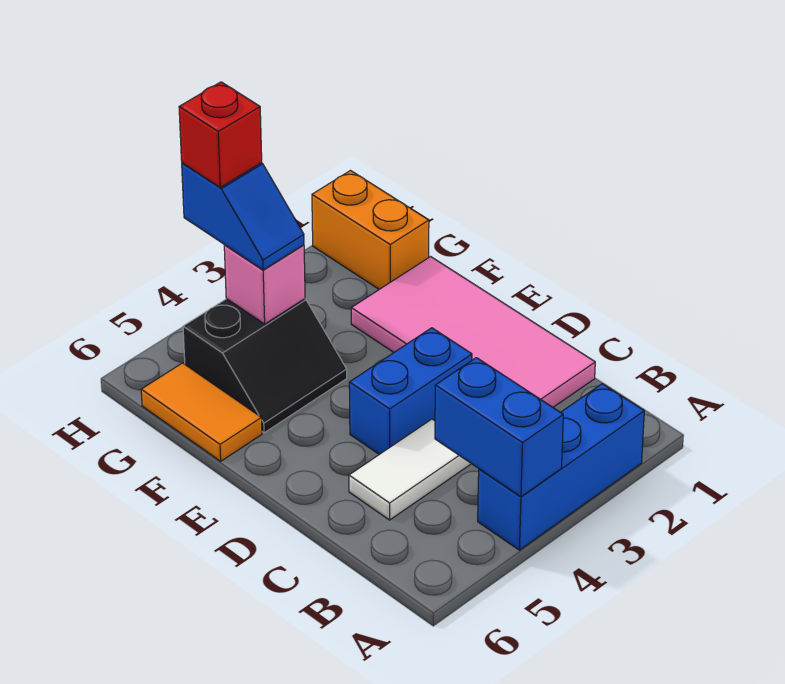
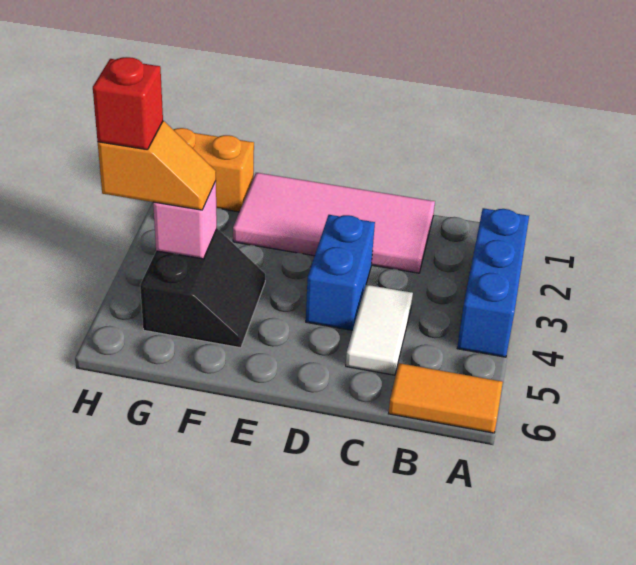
blue brick A4:B4 level 2 -> none
orange tile F6:G6 level 1 -> orange tile A6:B6 level 1
blue slope G4:H4 level 3 top H -> orange slope G4:H4 level 3 top H

